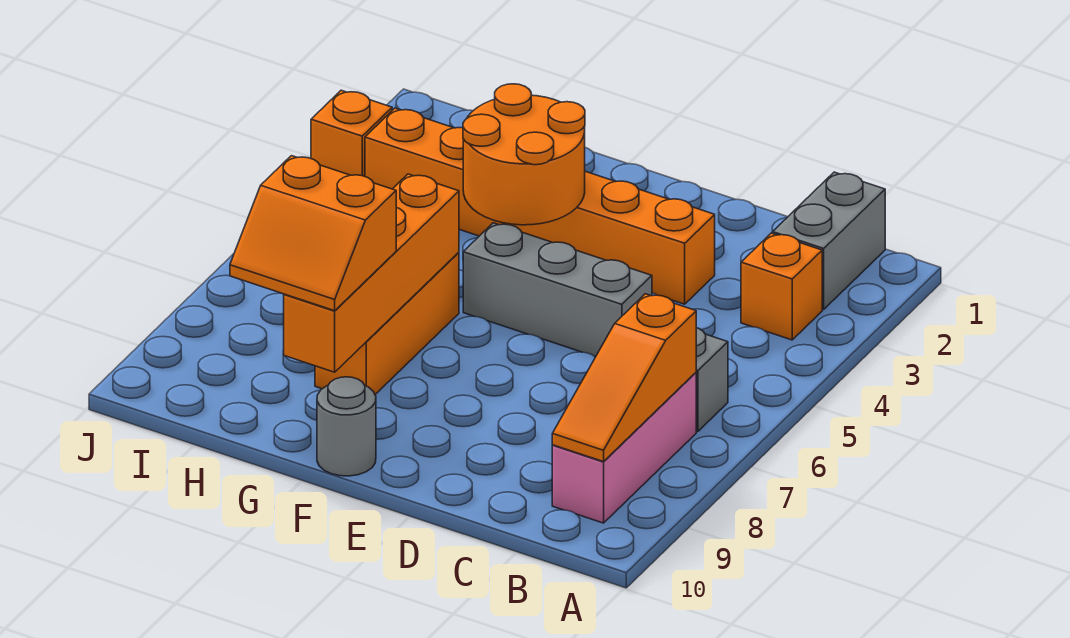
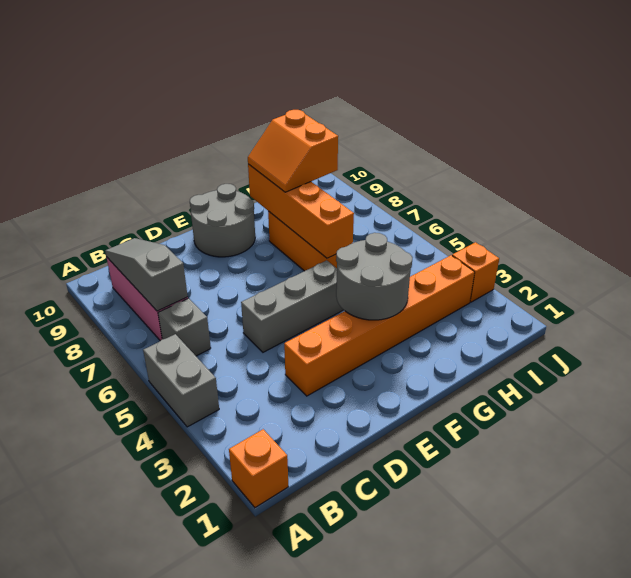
grey brick B1:B2 level 1 -> grey brick A4:A5 level 1
orange brick B3 level 1 -> orange brick A1 level 1
orange slope B7:B9 level 2 top 7 -> grey slope B7:B9 level 2 top 7
orange round brick F3:G4 level 2 -> grey round brick F3:G4 level 2
grey round brick F10 level 1 -> grey round brick E9:F10 level 1
orange slope G8:H9 level 3 top 8 -> orange slope G8:H9 level 3 top H

